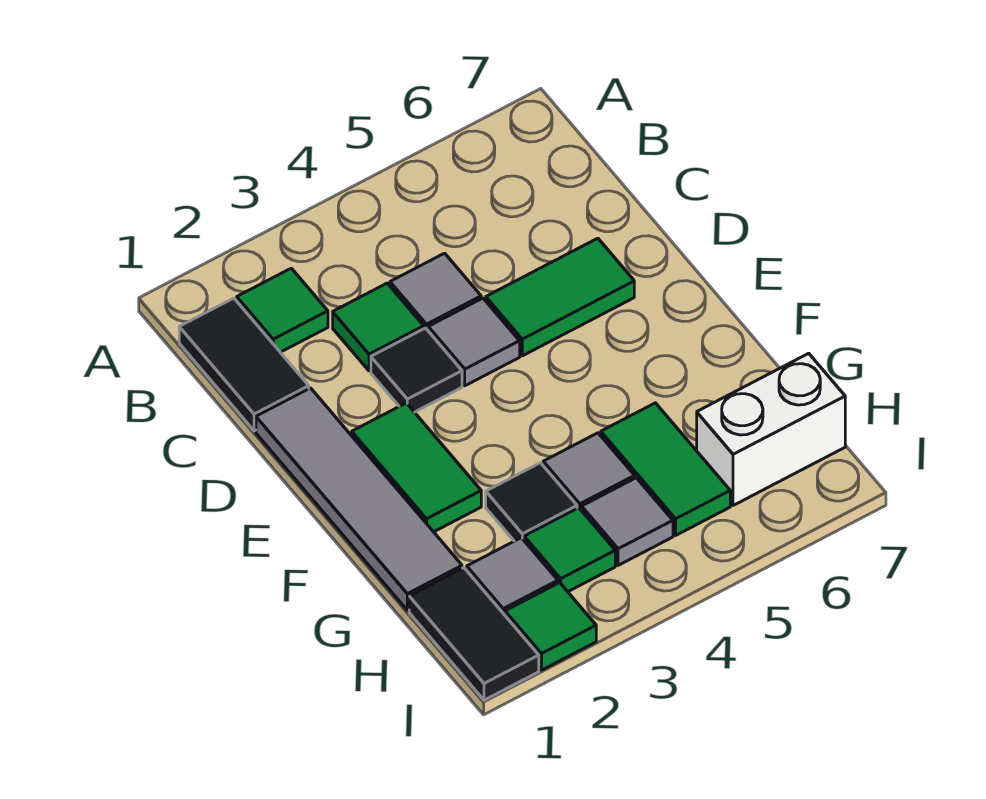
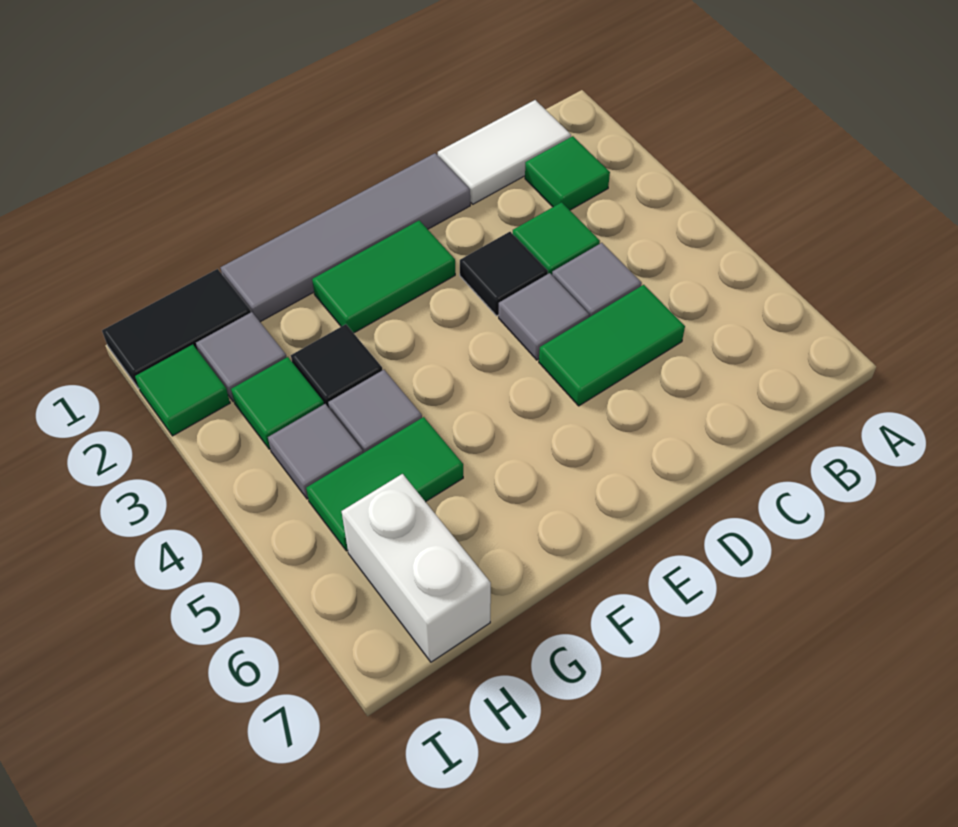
black tile B1:C1 level 1 -> white tile B1:C1 level 1
green tile D5:D6 level 1 -> green tile C5:D5 level 1

